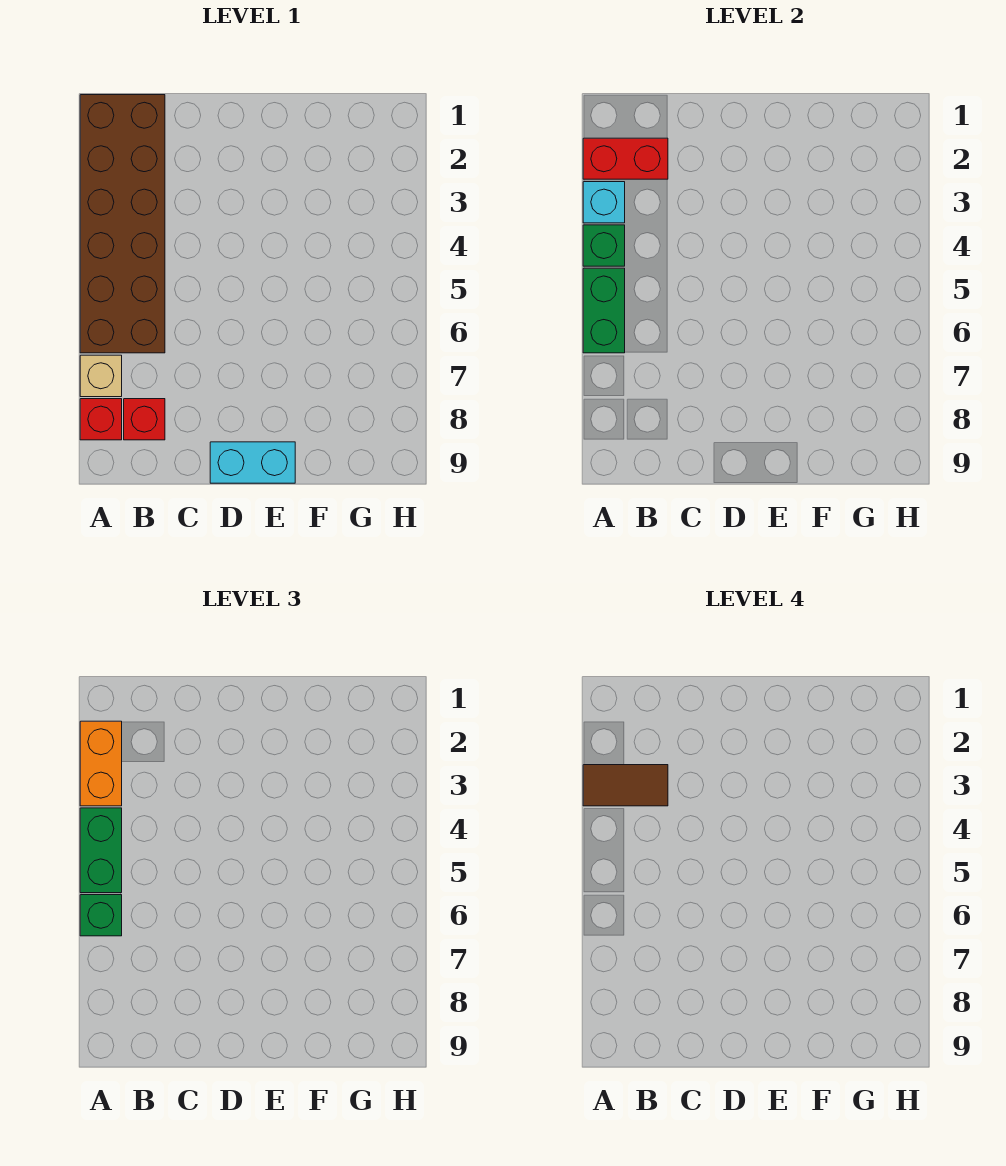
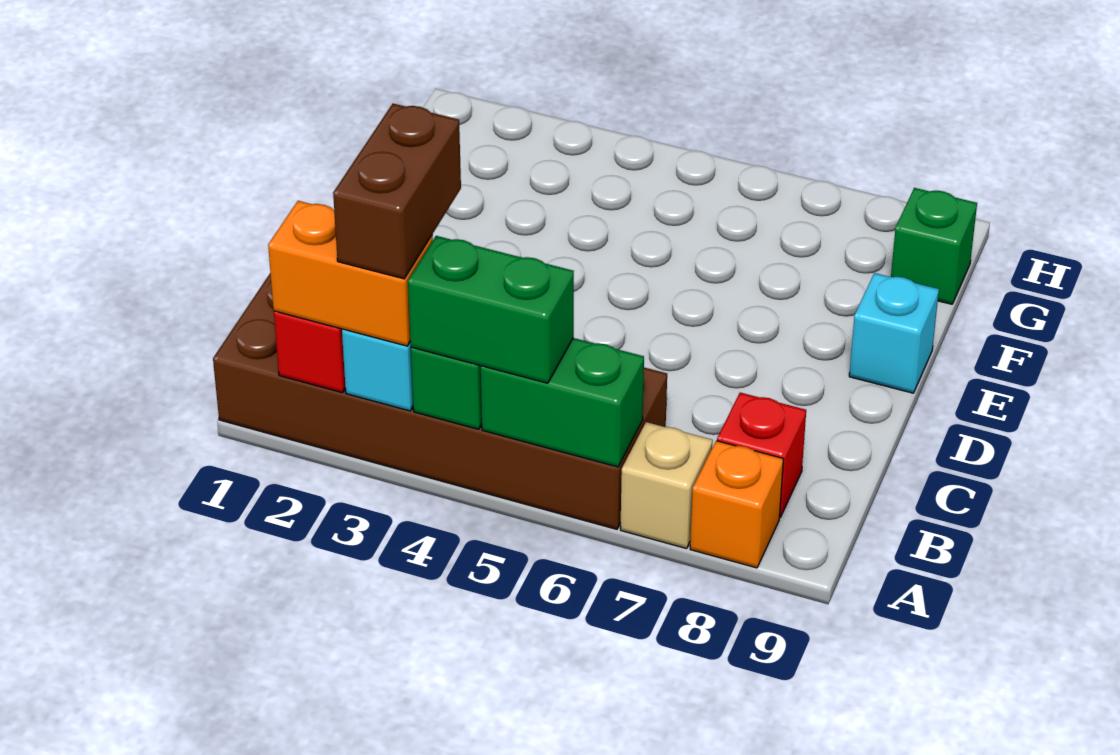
brown tile A3:B3 level 4 -> brown brick A3:B3 level 4
green brick A6 level 3 -> green brick G9 level 1
red brick A8 level 1 -> orange brick A8 level 1
cyan brick D9:E9 level 1 -> cyan brick E9 level 1

